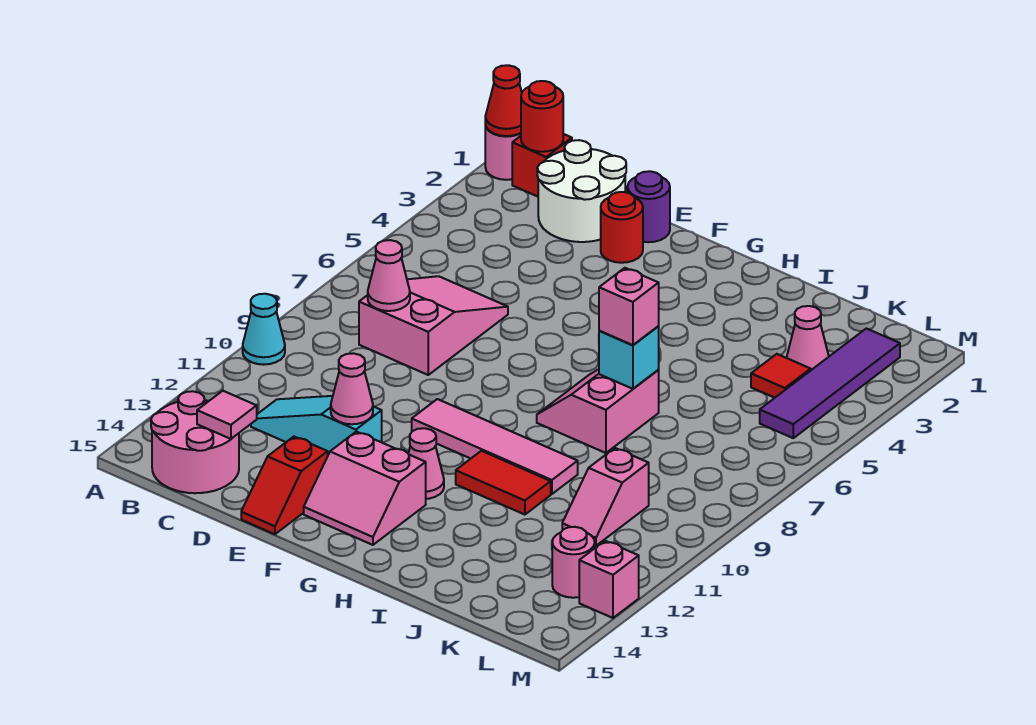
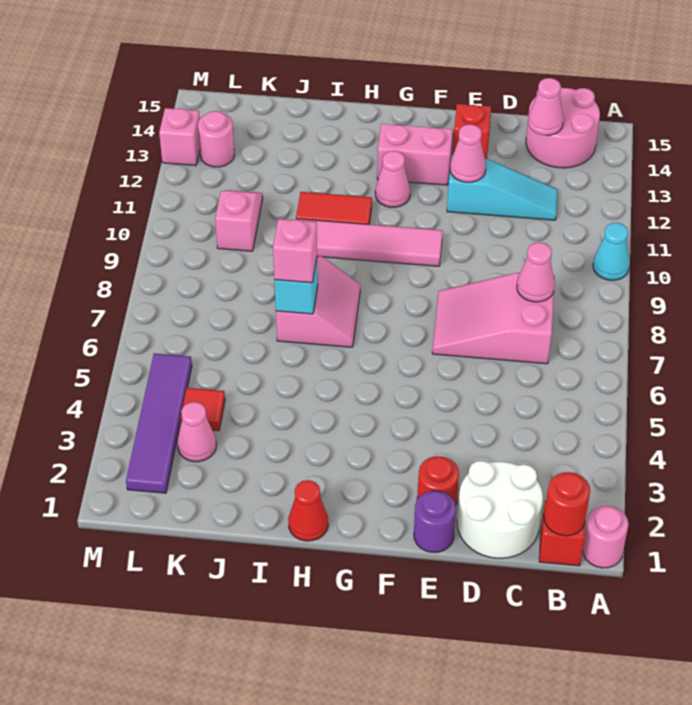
red cone A1 level 2 -> red cone H1 level 1
pink slope C6:D8 level 1 top 8 -> pink slope C7:E8 level 1 top C
pink tile C14 level 2 -> pink cone C14 level 2

